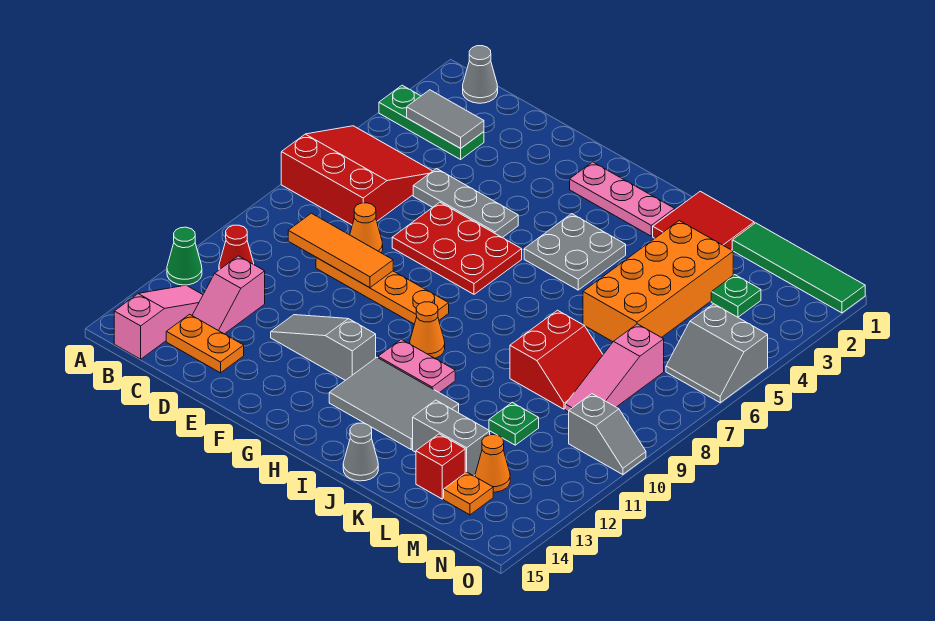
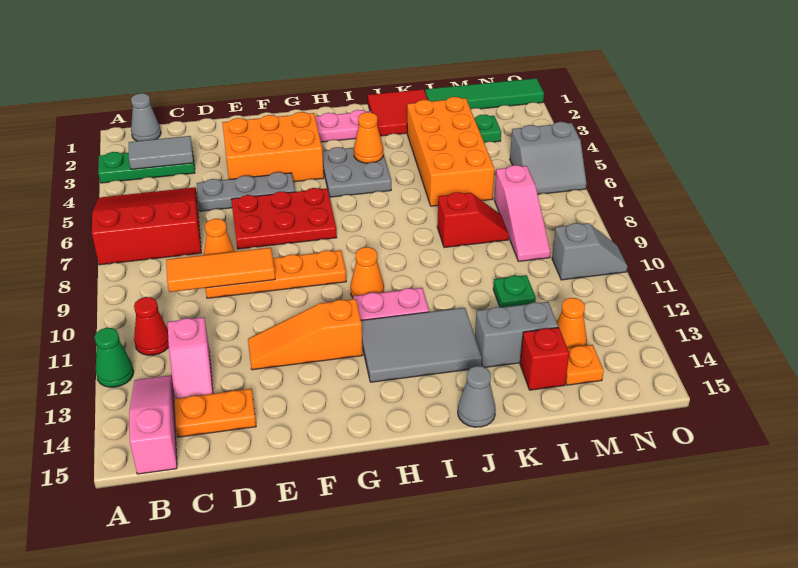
none -> orange brick E3:G4 level 1
grey slope E12:G12 level 1 top G -> orange slope E12:G12 level 1 top G
none -> orange cone I4 level 2
red slope K8:L9 level 1 top K -> red slope K8:L8 level 1 top K

